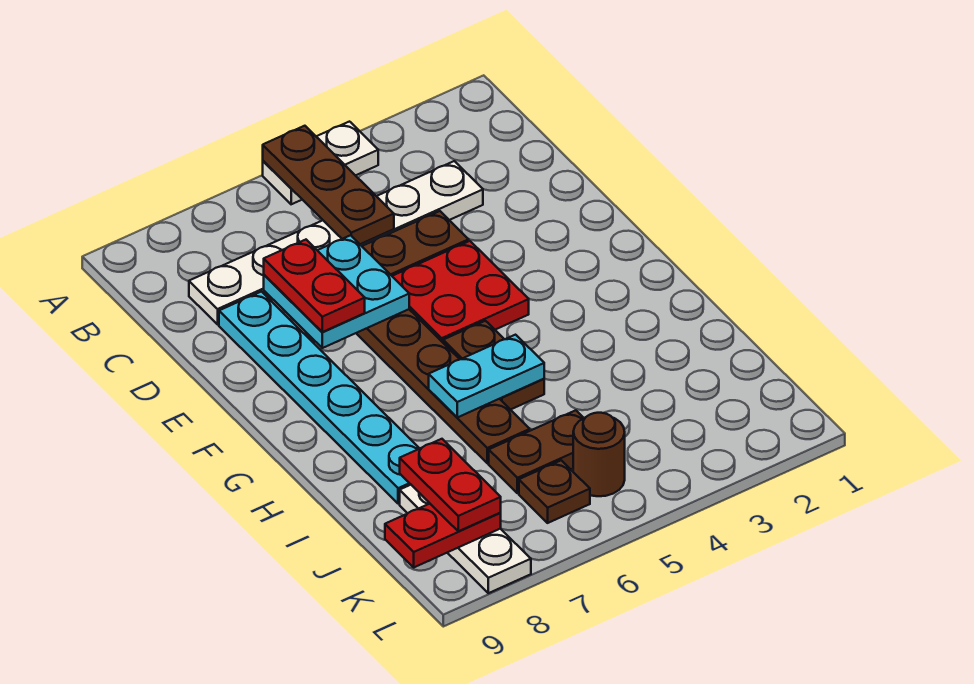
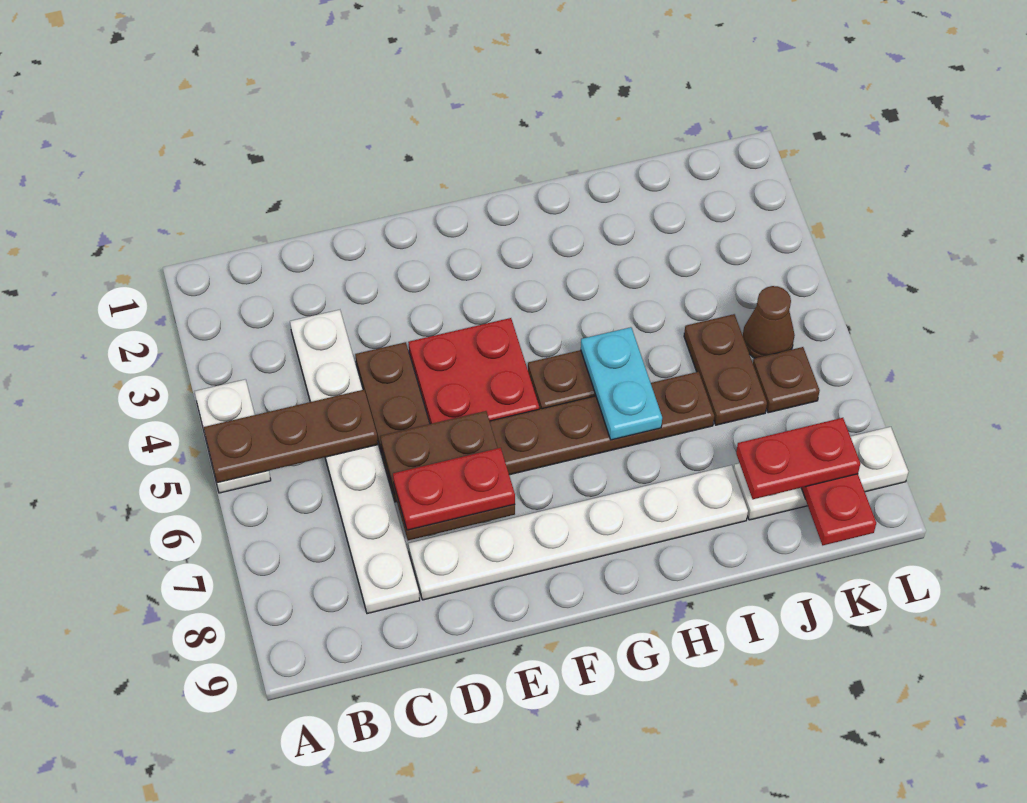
cyan plate D6:E7 level 2 -> brown plate D6:E7 level 2
cyan plate D8:I8 level 1 -> white plate D8:I8 level 1
brown round brick K5 level 1 -> brown cone K5 level 1

